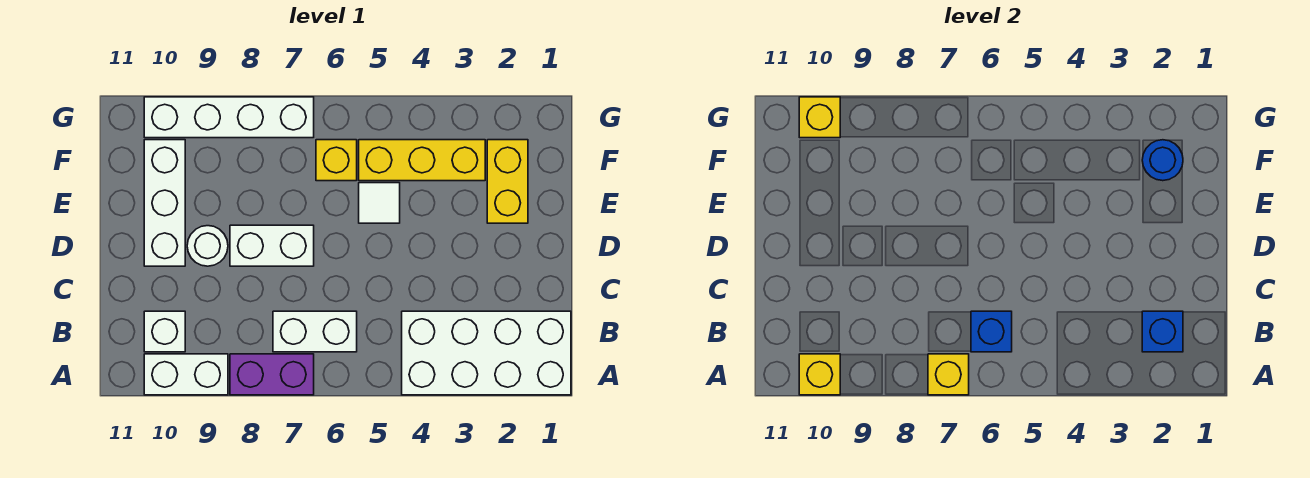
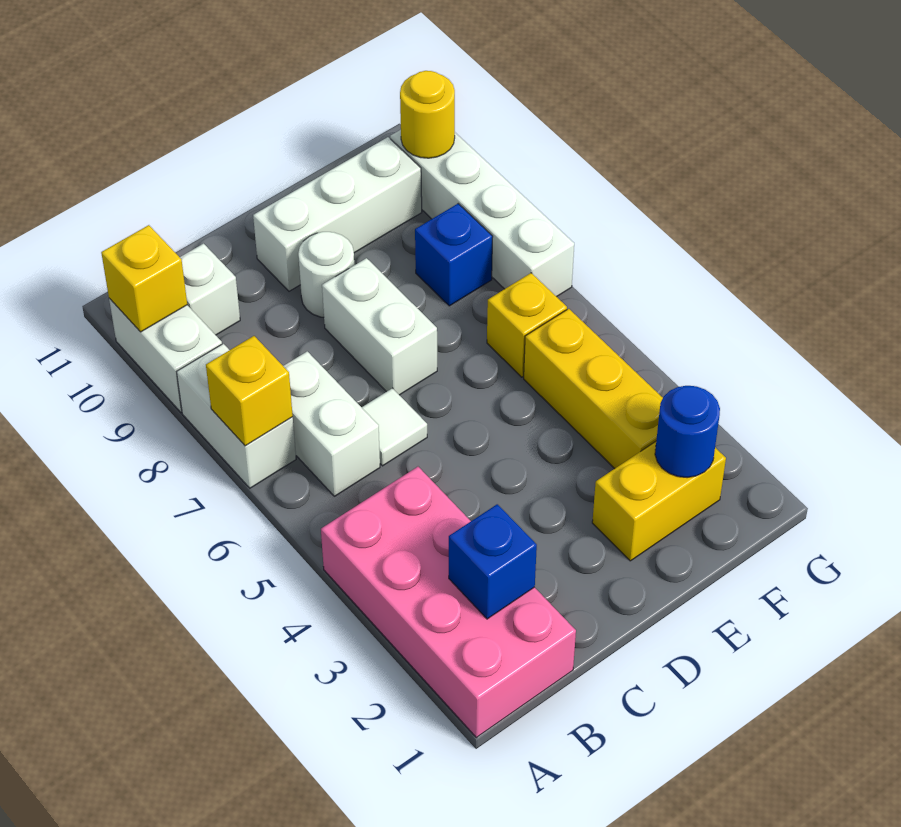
white brick A1:B4 level 1 -> pink brick A1:B4 level 1
purple brick A7:A8 level 1 -> white brick A7:A8 level 1
blue brick B6 level 2 -> blue brick F8 level 1
white tile E5 level 1 -> white tile C6 level 1
yellow brick G10 level 2 -> yellow round brick G10 level 2

